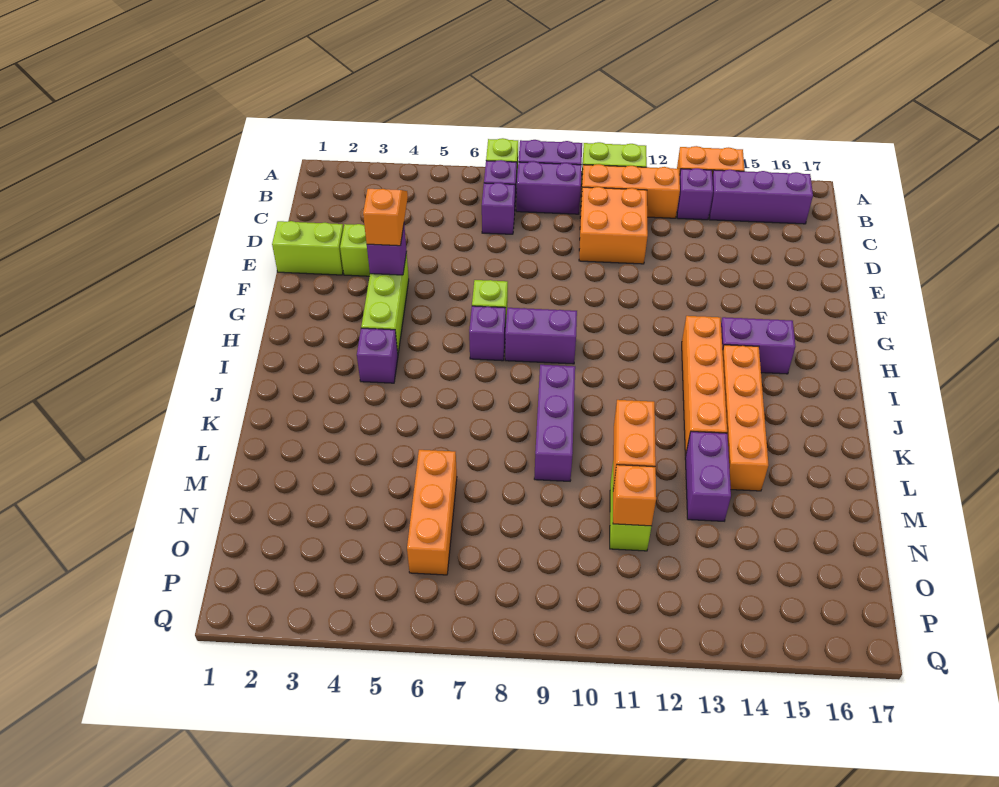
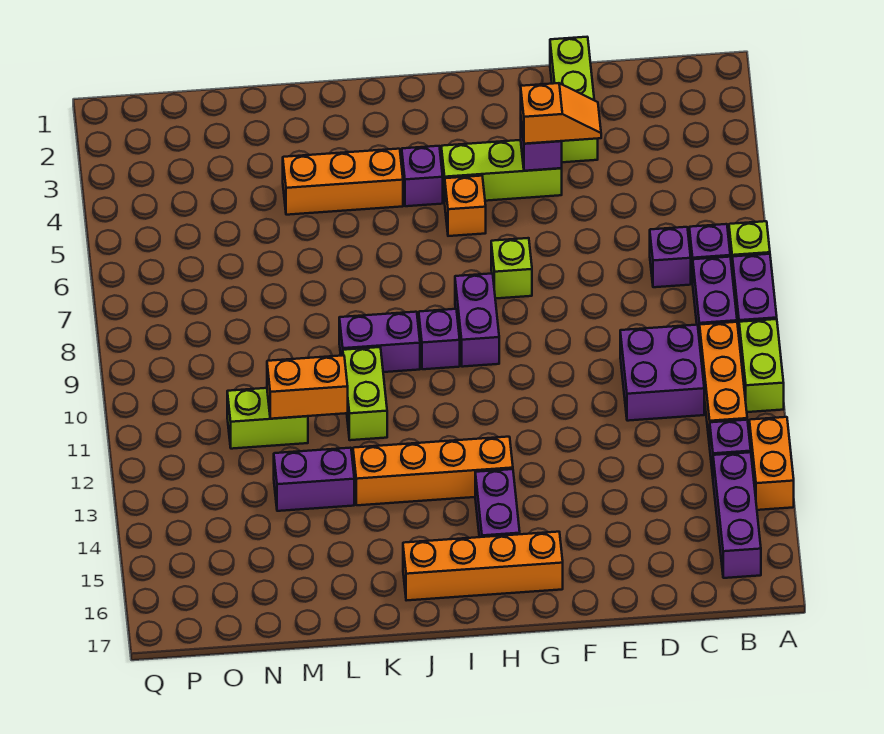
orange brick C10:D11 level 1 -> purple brick C10:D11 level 1
purple brick H7 level 1 -> purple brick I9 level 1
orange brick I14:L14 level 1 -> orange brick G16:J16 level 1
purple brick J9:L9 level 1 -> purple brick J9:K9 level 1
none -> lime brick K10:K11 level 1
orange brick M6:O6 level 1 -> orange brick J4:L4 level 1
orange brick N11 level 2 -> orange brick H5 level 1

